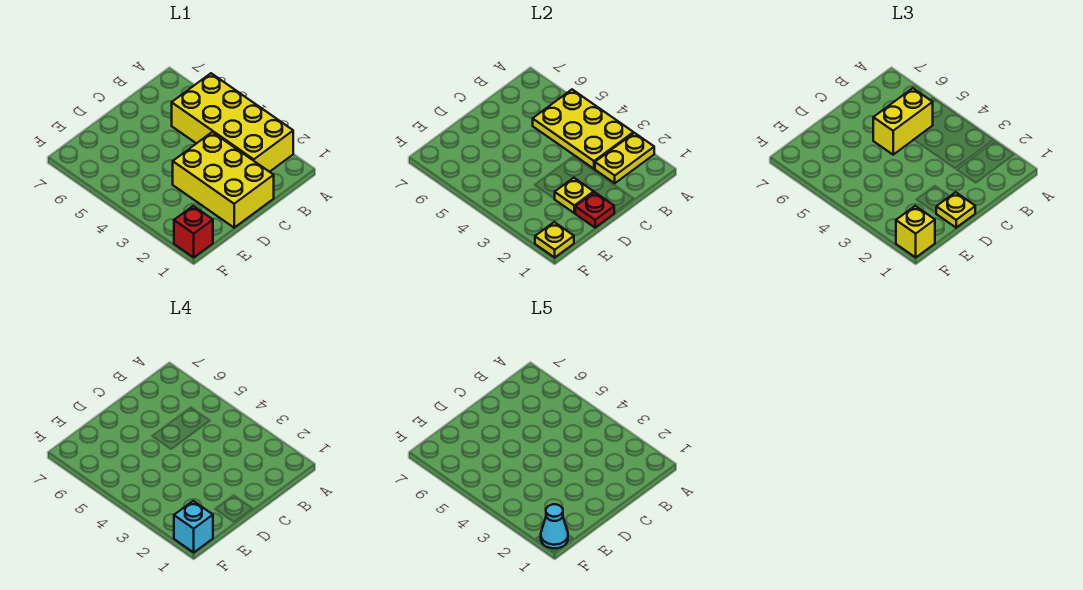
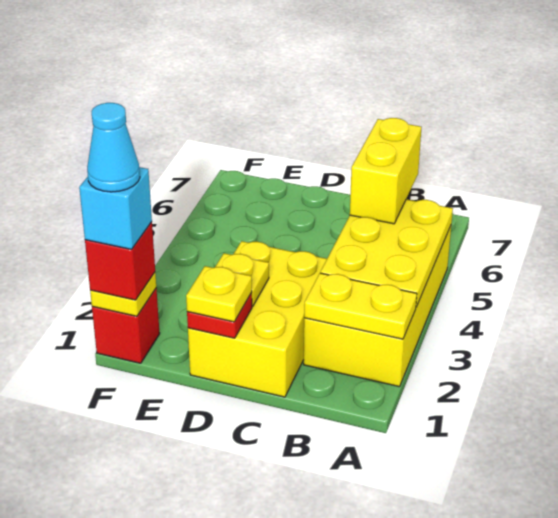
yellow brick B5:C5 level 3 -> yellow brick B5:B6 level 3
yellow brick F1 level 3 -> red brick F1 level 3

